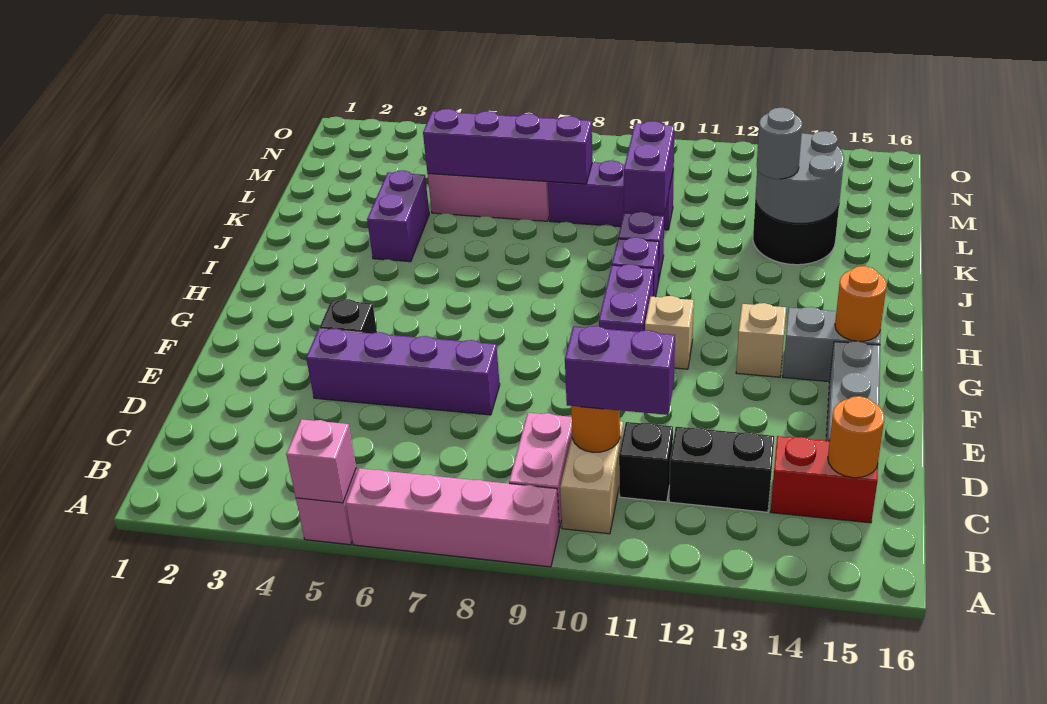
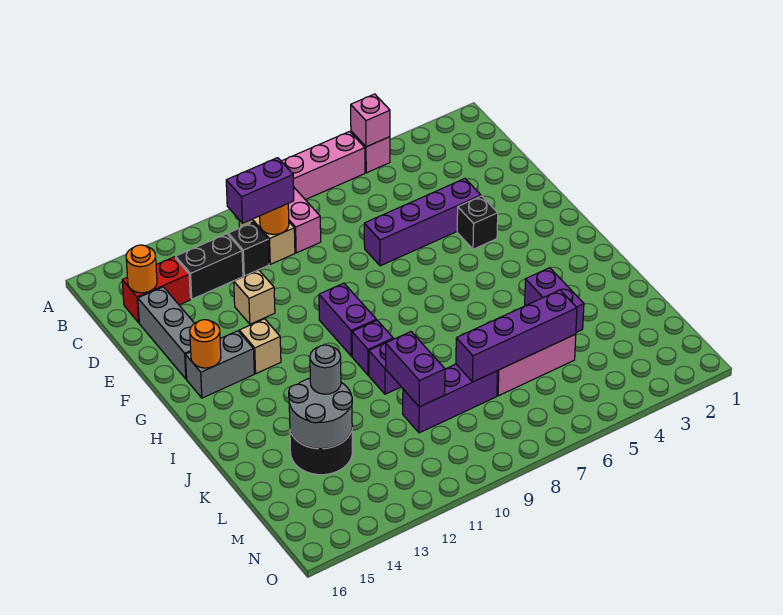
tan brick G11 level 1 -> tan brick E12 level 1

